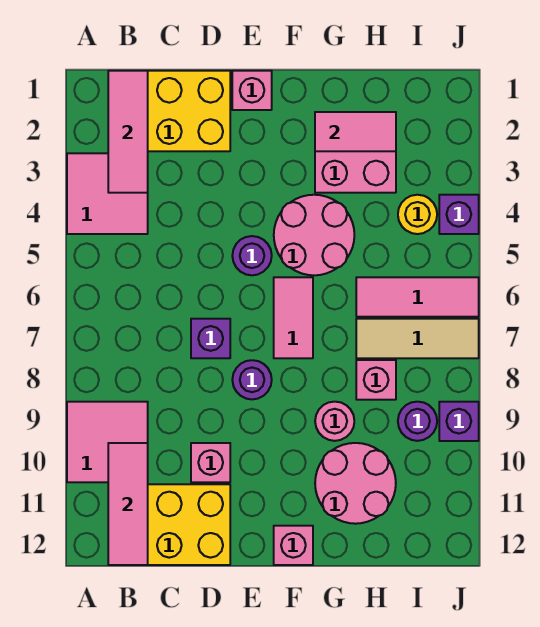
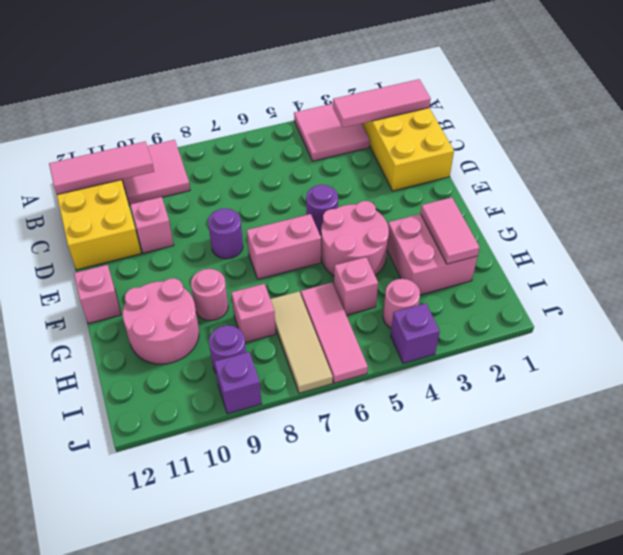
purple brick D7 level 1 -> none
pink brick E1 level 1 -> pink brick H5 level 1
pink tile F6:F7 level 1 -> pink brick F6:F7 level 1
yellow round brick I4 level 1 -> pink round brick I4 level 1

